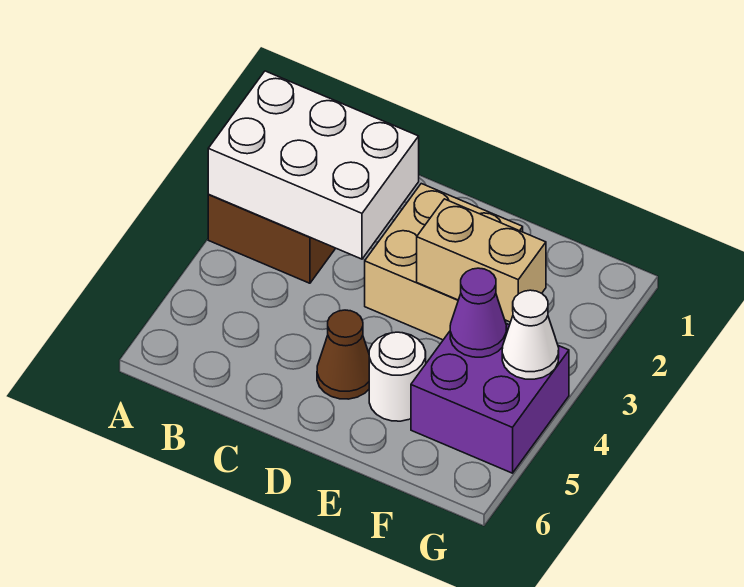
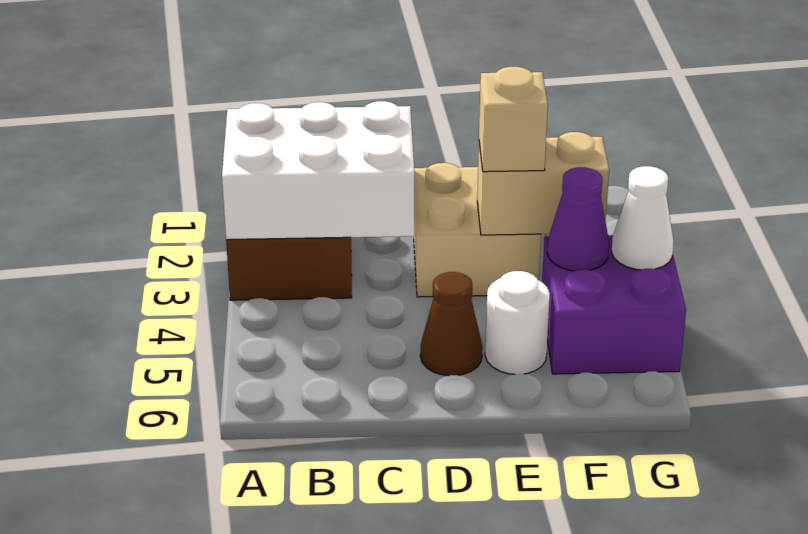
none -> tan brick E3 level 3

